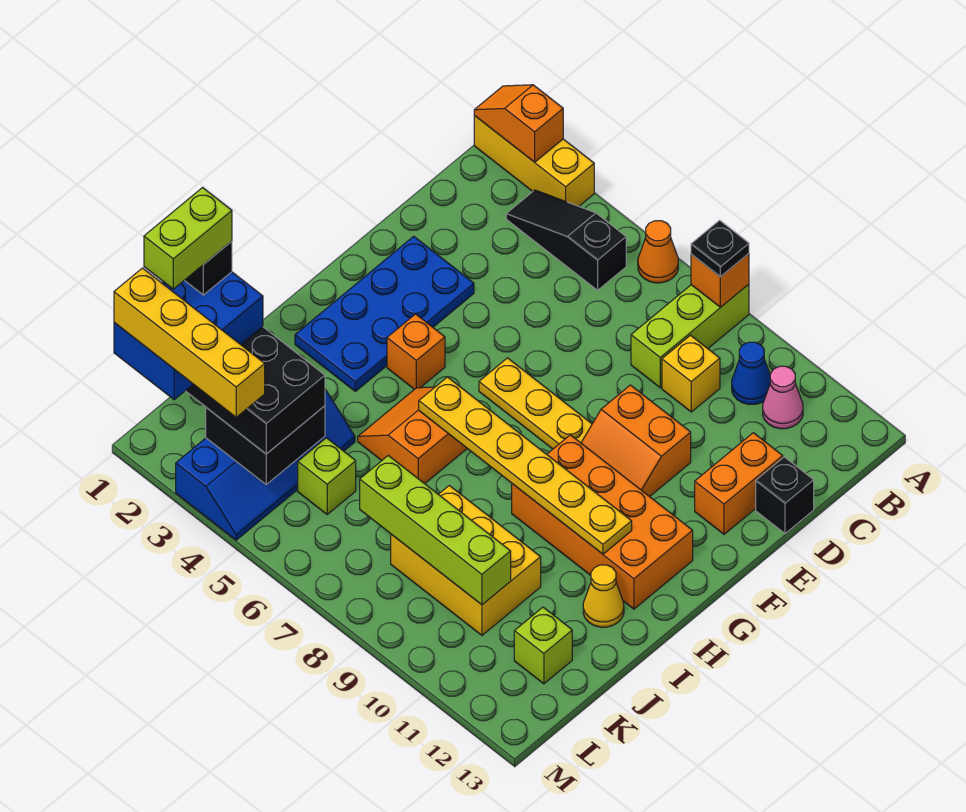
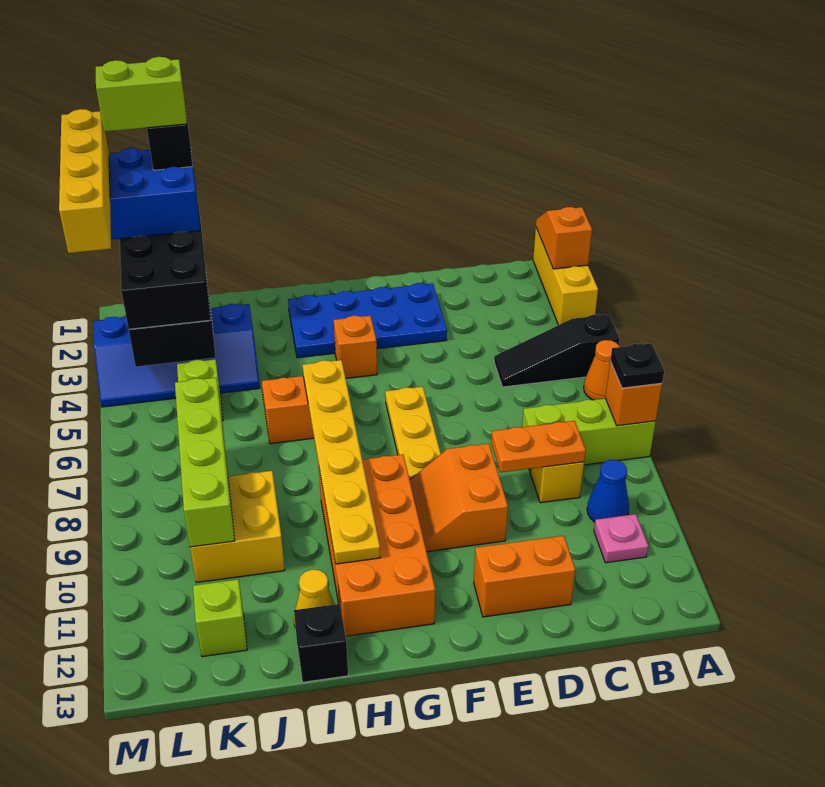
black slope B3:B5 level 1 top 5 -> black slope A5:C5 level 1 top A
pink cone B11 level 1 -> pink plate B11 level 1
none -> orange plate C9:D9 level 2
black brick D13 level 1 -> black brick I13 level 1
yellow brick J8:K10 level 1 -> yellow brick J9:K10 level 1

